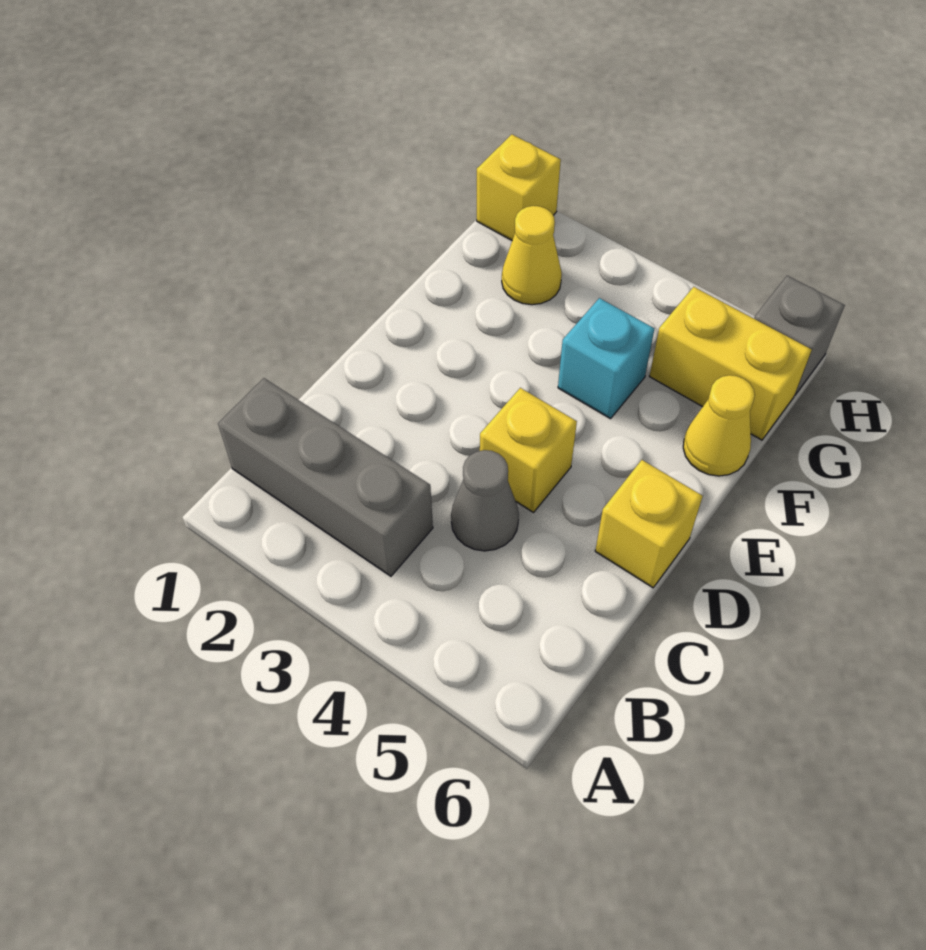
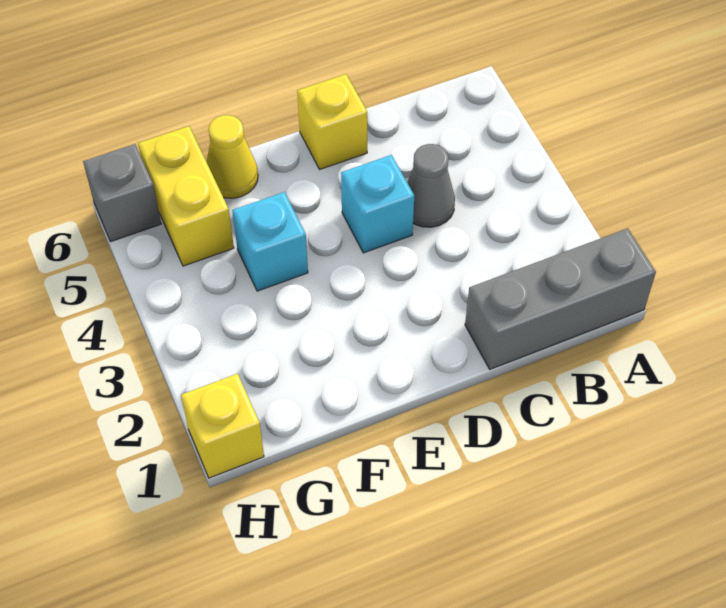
grey brick B1:B3 level 1 -> grey brick A1:C1 level 1
yellow brick D4 level 1 -> cyan brick D4 level 1
yellow cone G2 level 1 -> none

